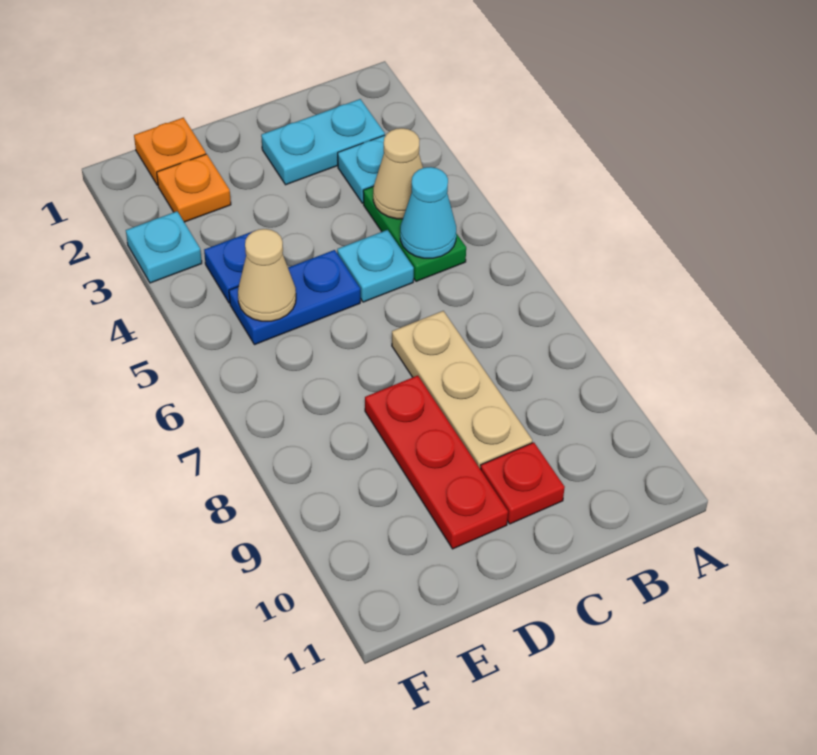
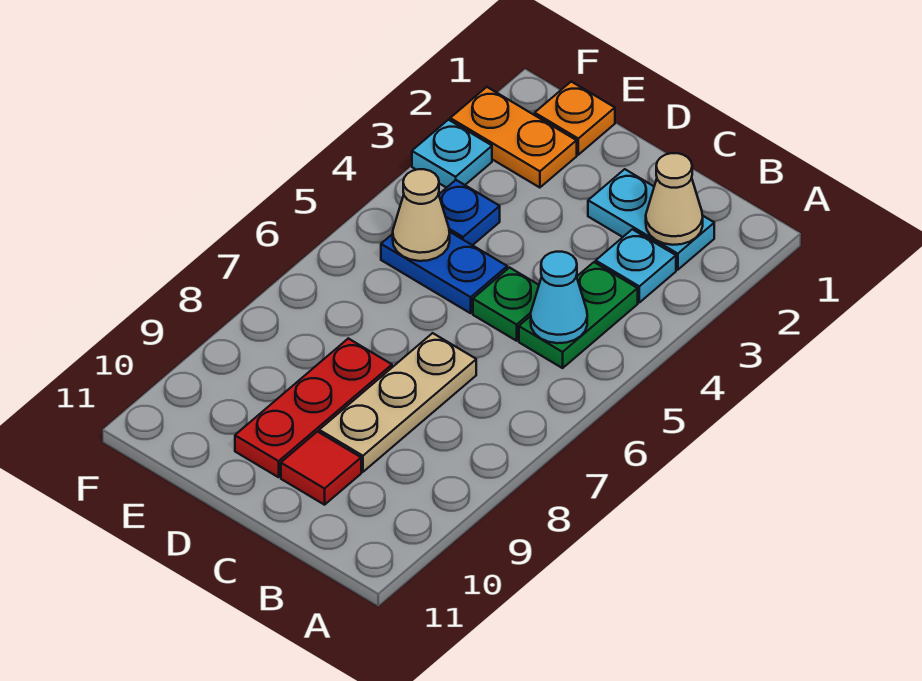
tan cone B4 level 2 -> tan cone B2 level 2
cyan plate C5 level 1 -> green plate C5 level 1
red plate C10 level 1 -> red tile C10 level 1
orange plate E2 level 1 -> orange plate E2:F2 level 1

